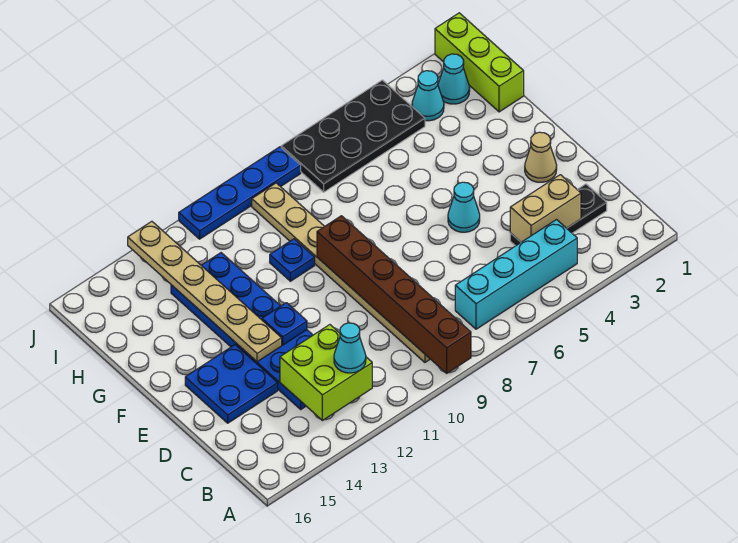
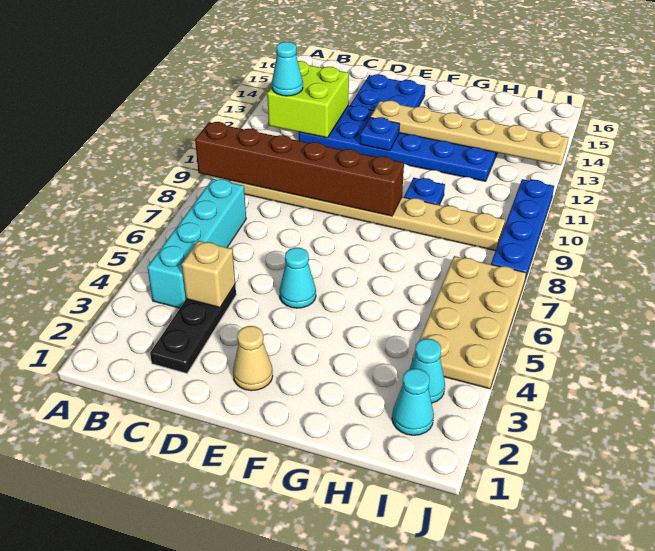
tan brick C3:C4 level 2 -> tan brick C4 level 2
lime brick H1:J1 level 1 -> none
black plate I4:J7 level 1 -> tan plate I4:J7 level 1

